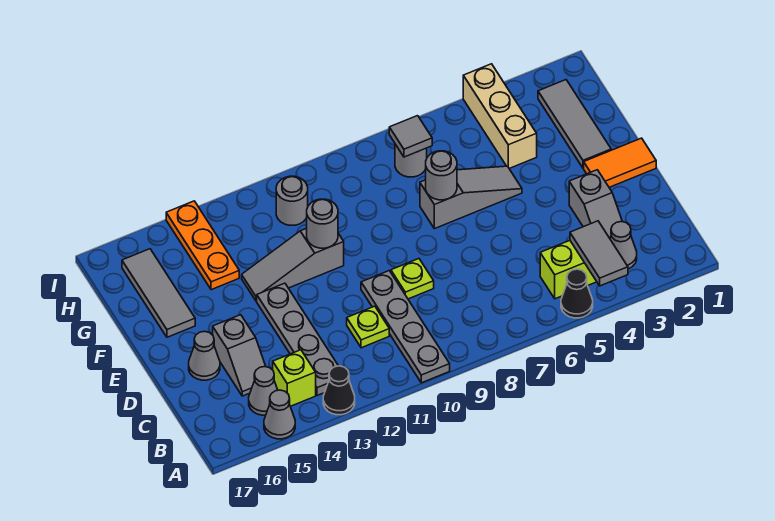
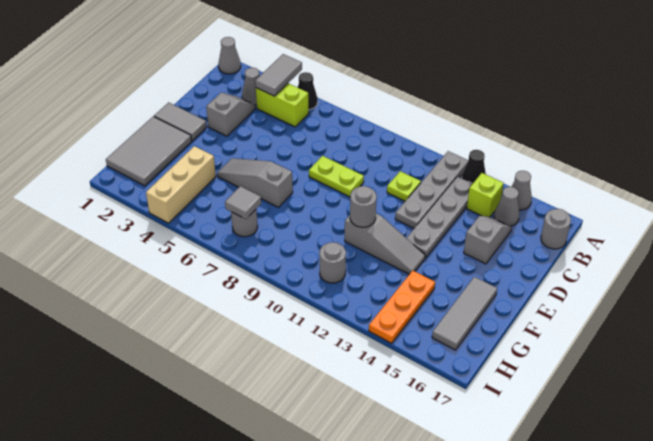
grey plate A10:D10 level 1 -> grey plate A12:D12 level 1
lime plate D9 level 1 -> lime plate D8:D9 level 1
grey cone D16 level 1 -> grey cone A1 level 1
orange tile E1:E2 level 1 -> grey tile E1:E2 level 1
grey tile F2:H2 level 1 -> grey tile F1:H2 level 1
grey round brick F7 level 2 -> grey round brick B17 level 1

